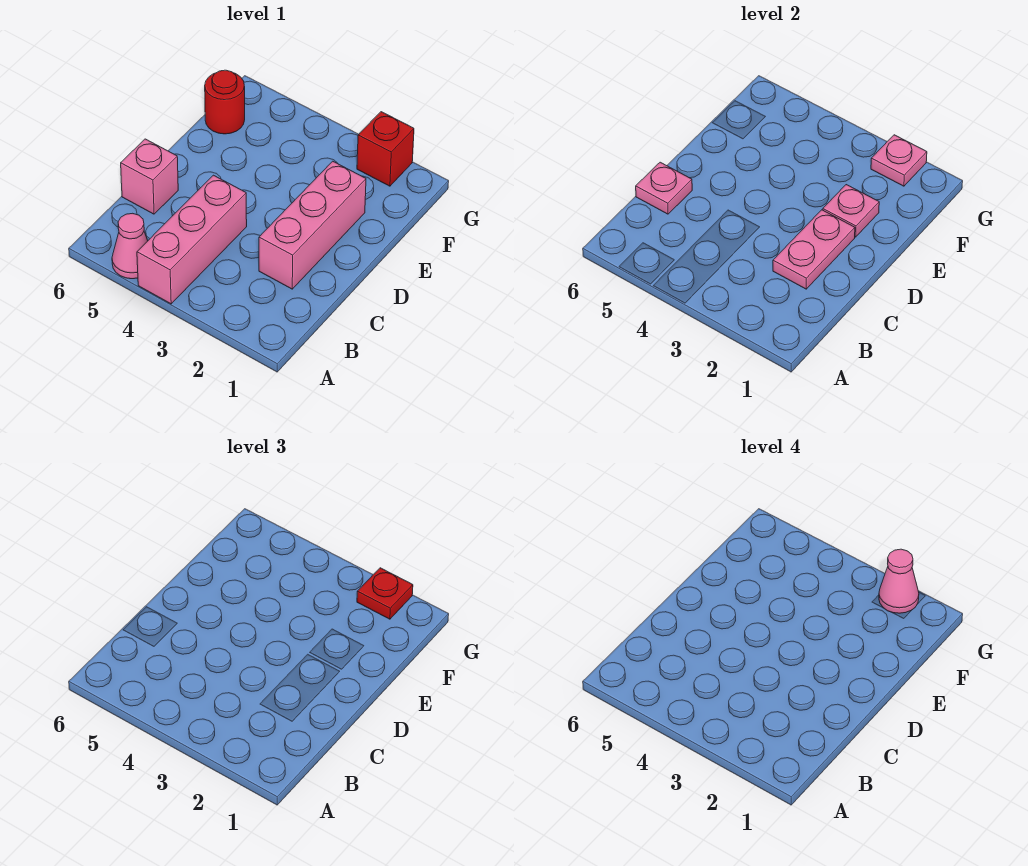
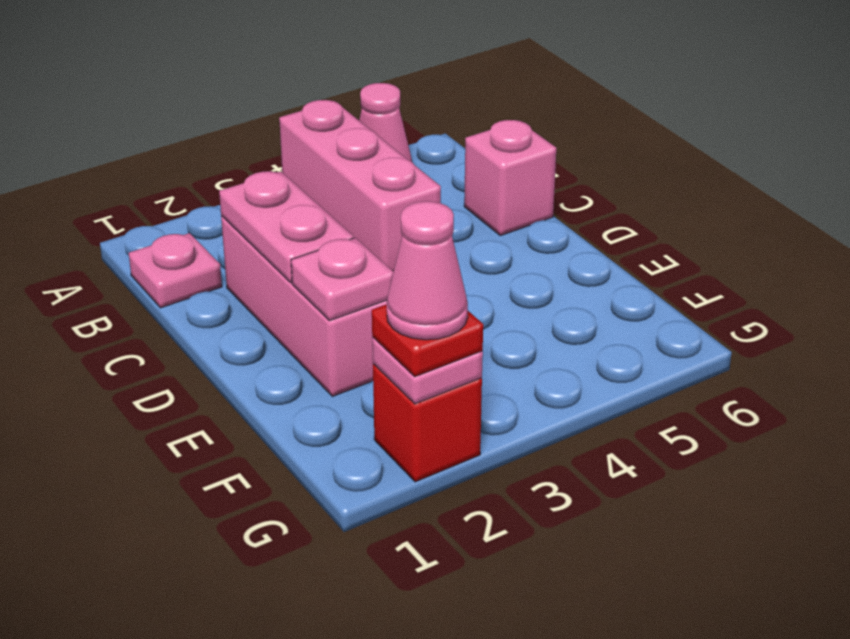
pink plate C6 level 2 -> pink plate B1 level 1
red round brick F6 level 1 -> none

